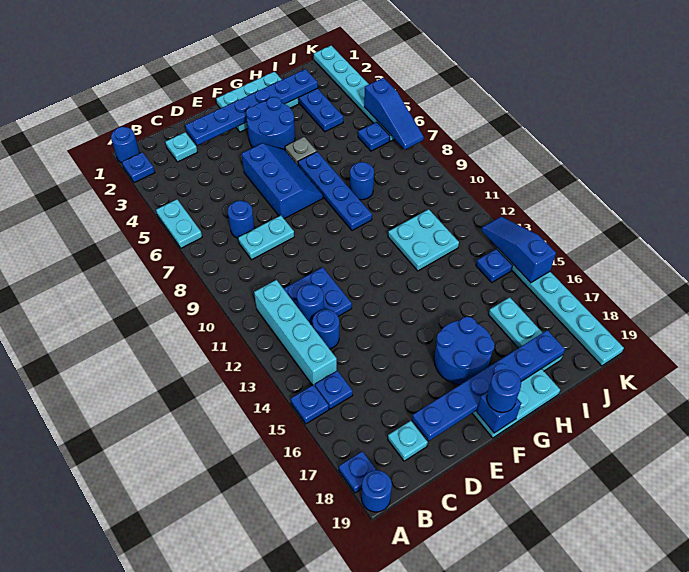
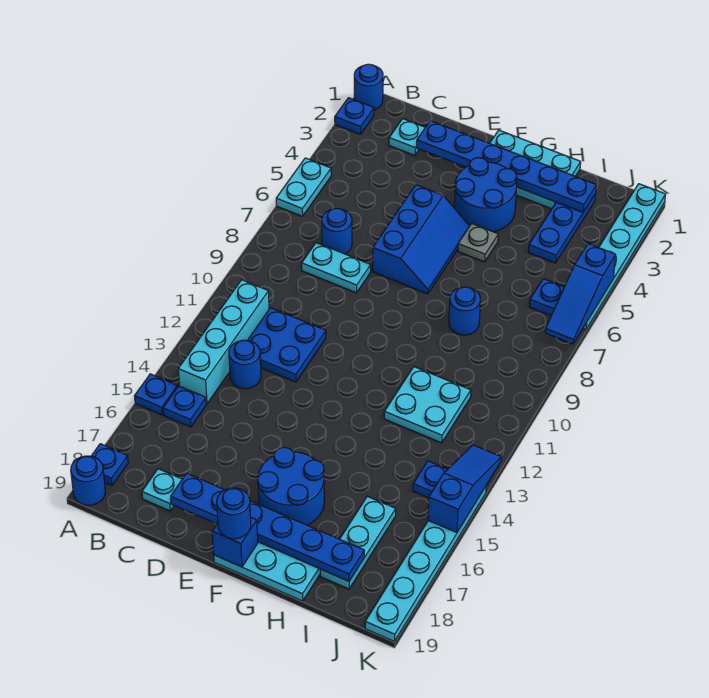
blue round brick C12 level 2 -> none
blue plate G6:G9 level 1 -> none

